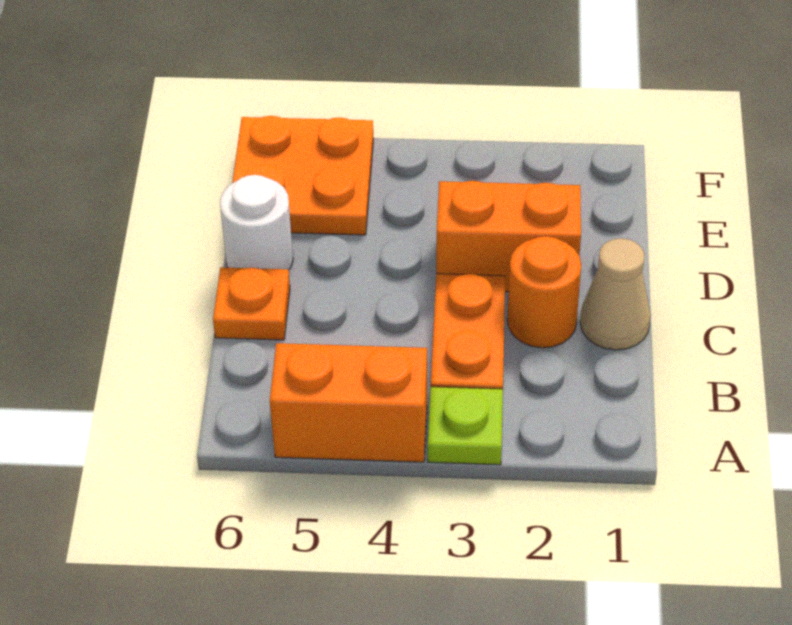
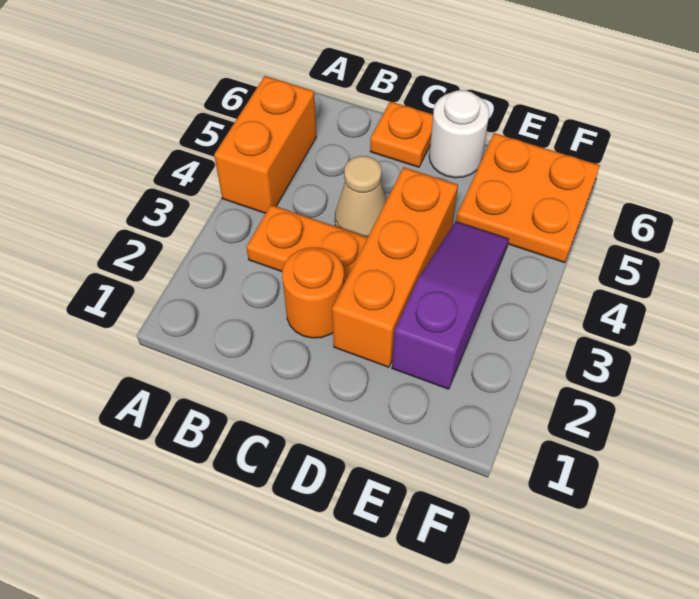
lime plate A3 level 1 -> none
tan cone C1 level 1 -> tan cone C4 level 1
orange brick D2:D3 level 1 -> orange brick D2:D4 level 1
none -> purple slope E2:E4 level 1 top 2

